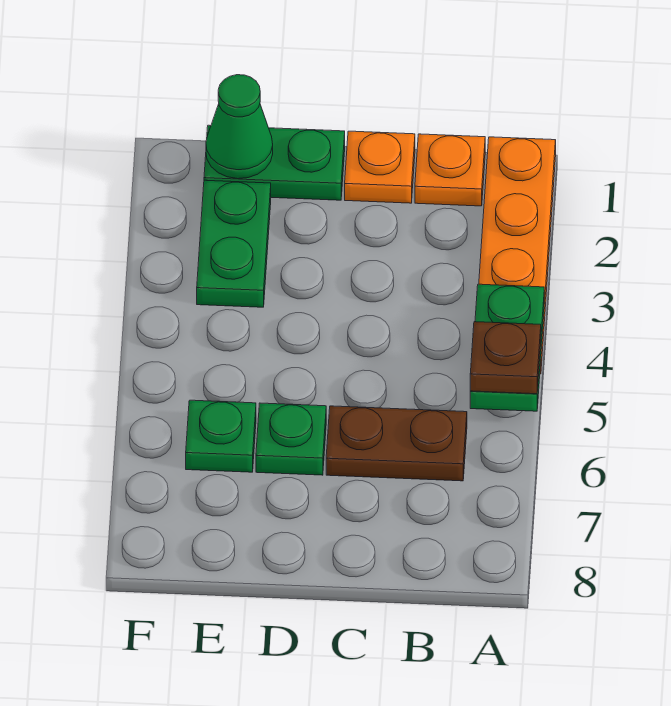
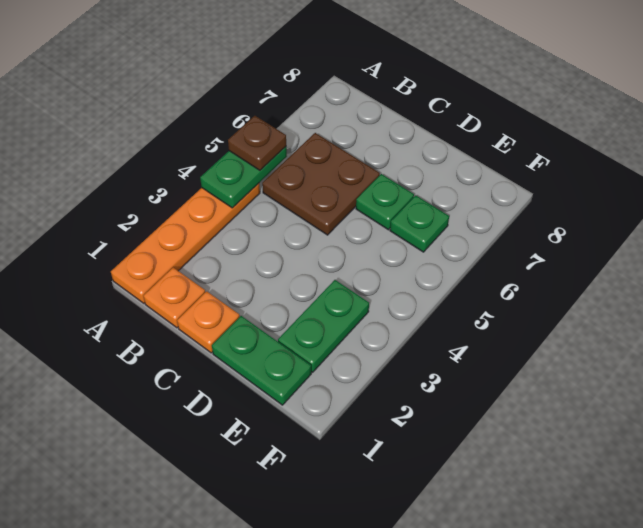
brown plate B6:C6 level 1 -> brown plate B5:C6 level 1
green cone E1 level 2 -> none

